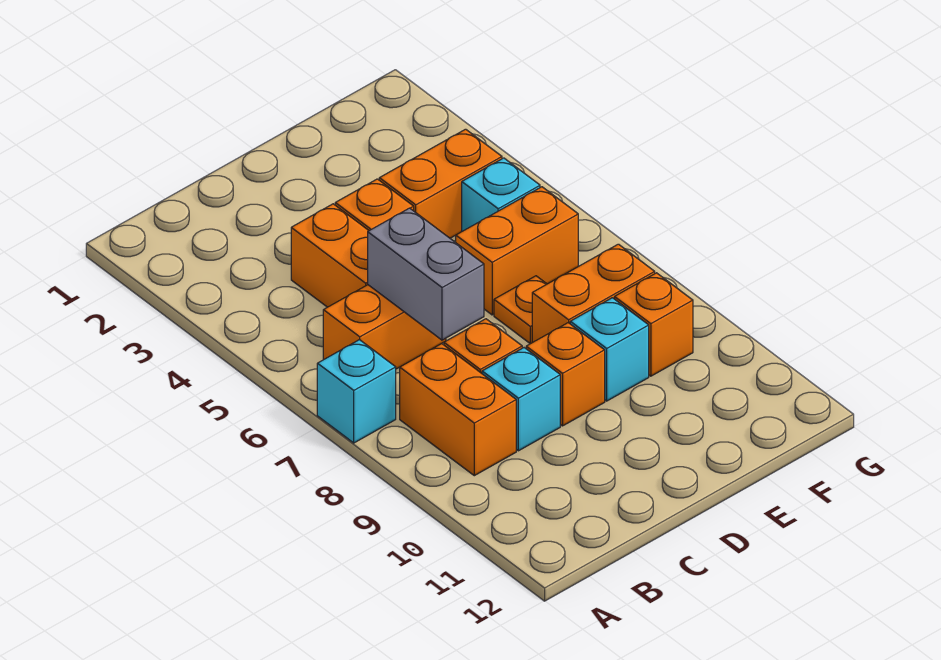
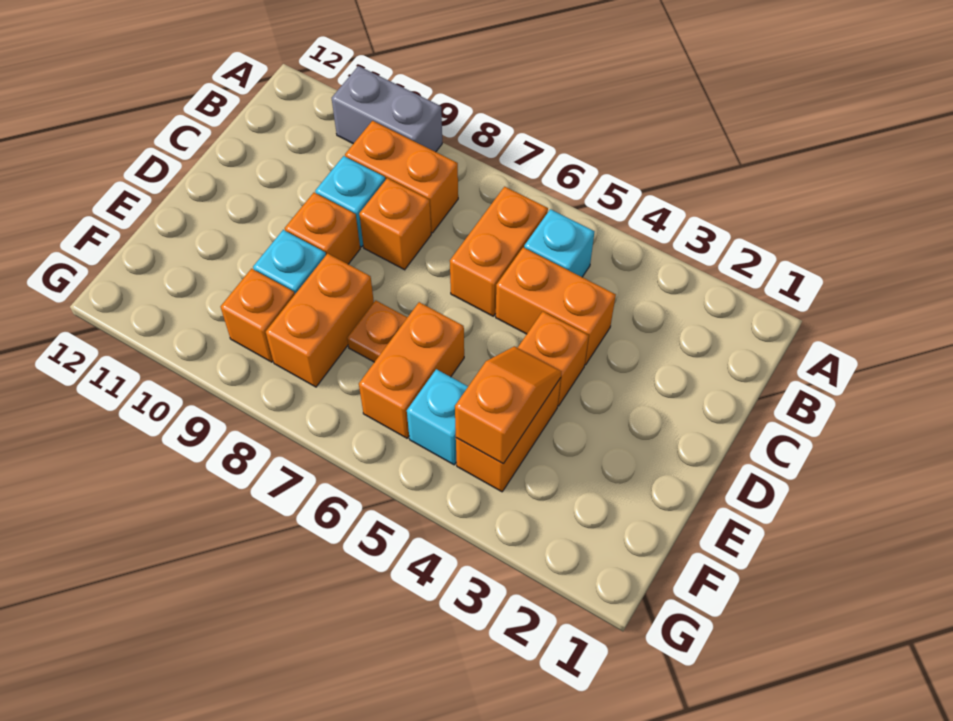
cyan brick A7 level 1 -> cyan brick B5 level 1
grey brick C6:C7 level 2 -> grey brick A9:A10 level 1
none -> orange slope E4:F4 level 2 top F

